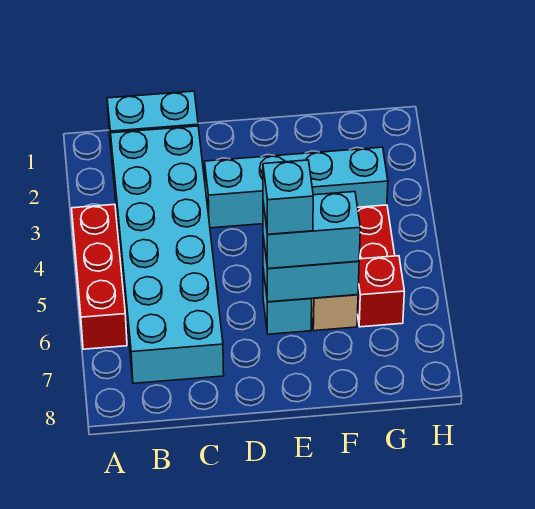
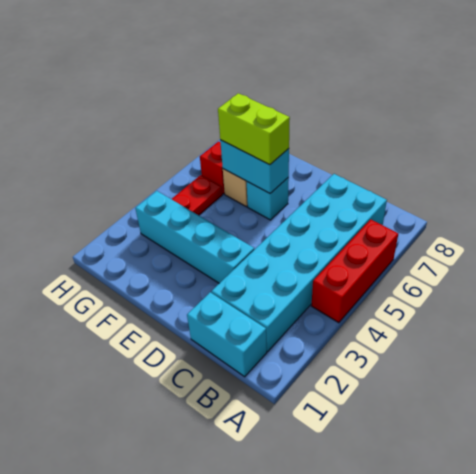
cyan brick E6:F6 level 3 -> lime brick E6:F6 level 3
cyan brick E6 level 4 -> none

